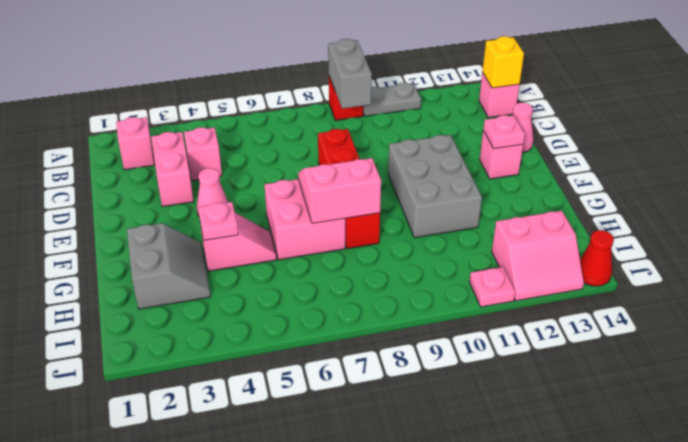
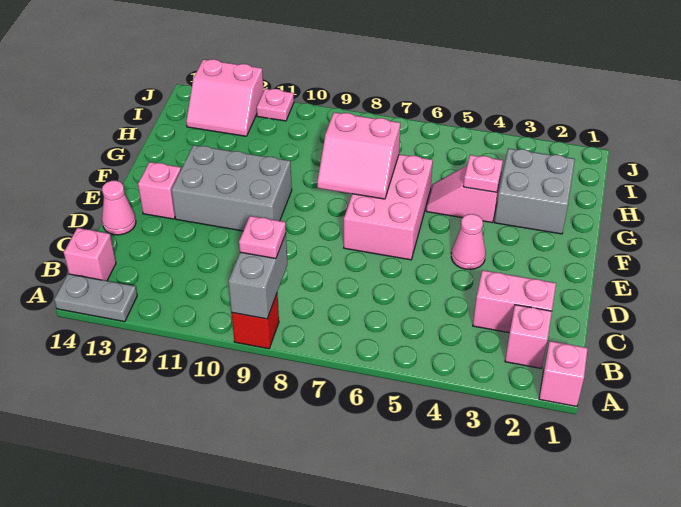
grey plate A10:A11 level 1 -> grey plate A13:A14 level 1
yellow brick B14 level 2 -> none
pink brick C3:D3 level 1 -> pink brick C2:C3 level 1
pink brick C4 level 1 -> pink brick A1 level 1
red brick D8:G8 level 1 -> none
grey brick E10:G11 level 1 -> grey brick E10:F12 level 1
pink plate E13 level 2 -> pink plate B9 level 3
pink brick F6:G7 level 1 -> pink brick E6:G7 level 1
grey slope G2:H3 level 1 top 2 -> grey brick G2:H3 level 1
pink slope I12:J13 level 1 top I -> pink slope I12:J13 level 1 top J
red cone J14 level 1 -> none

